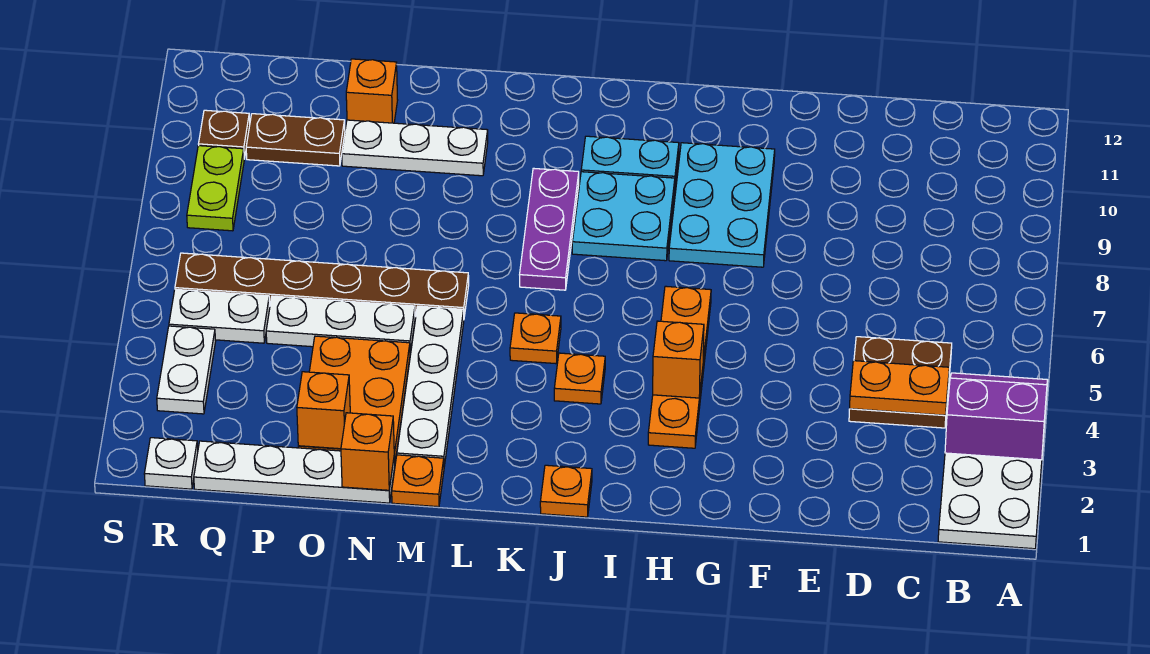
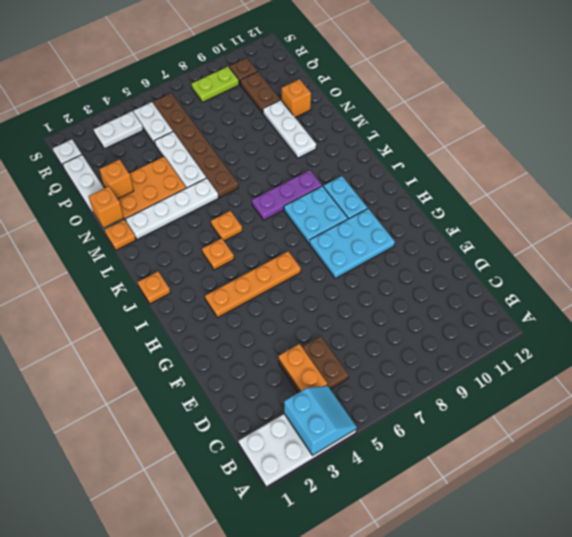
purple slope A3:B4 level 2 top 3 -> cyan slope A3:B4 level 2 top 3
orange brick H4 level 2 -> none

